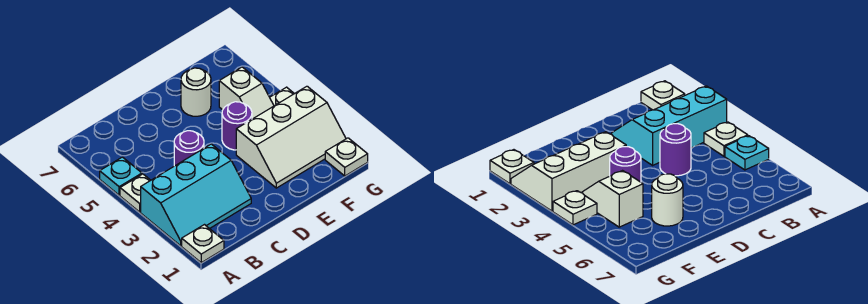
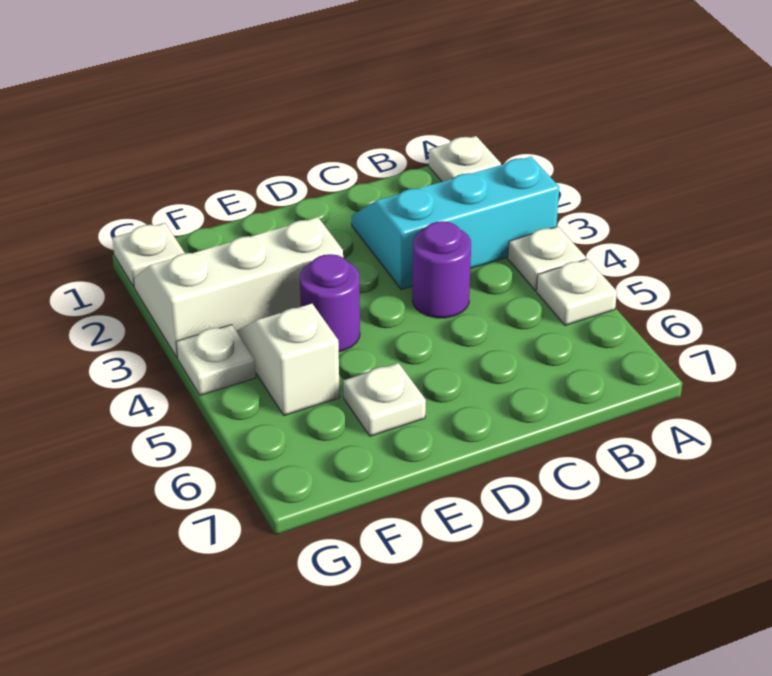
cyan plate A5 level 1 -> white plate A5 level 1
white round brick E6 level 1 -> white plate E6 level 1

